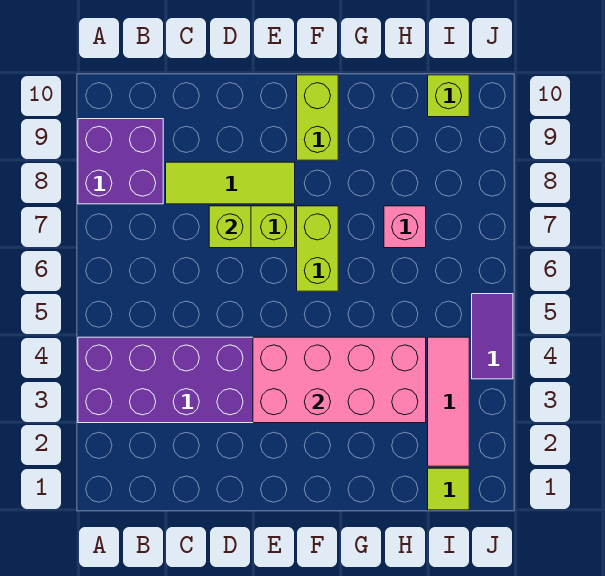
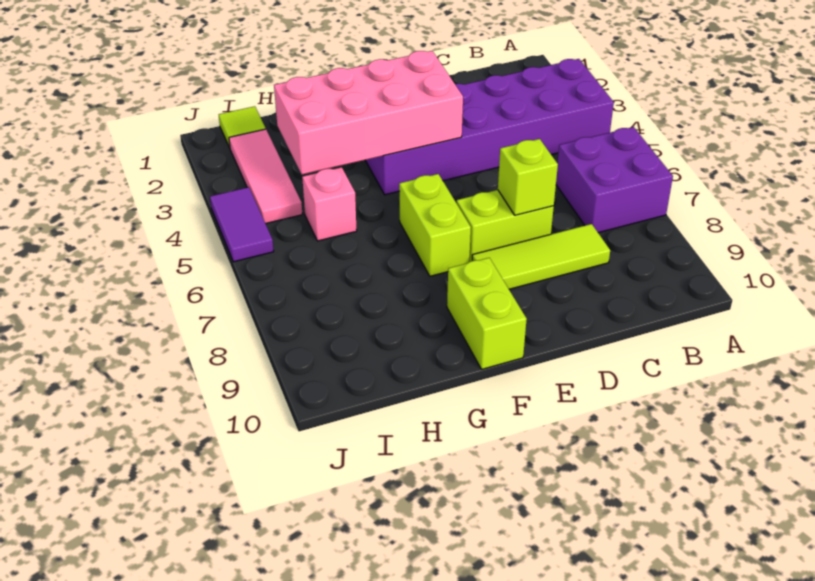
purple brick A8:B9 level 1 -> purple brick A6:B7 level 1
pink brick H7 level 1 -> pink brick H5 level 1
lime brick I10 level 1 -> none

